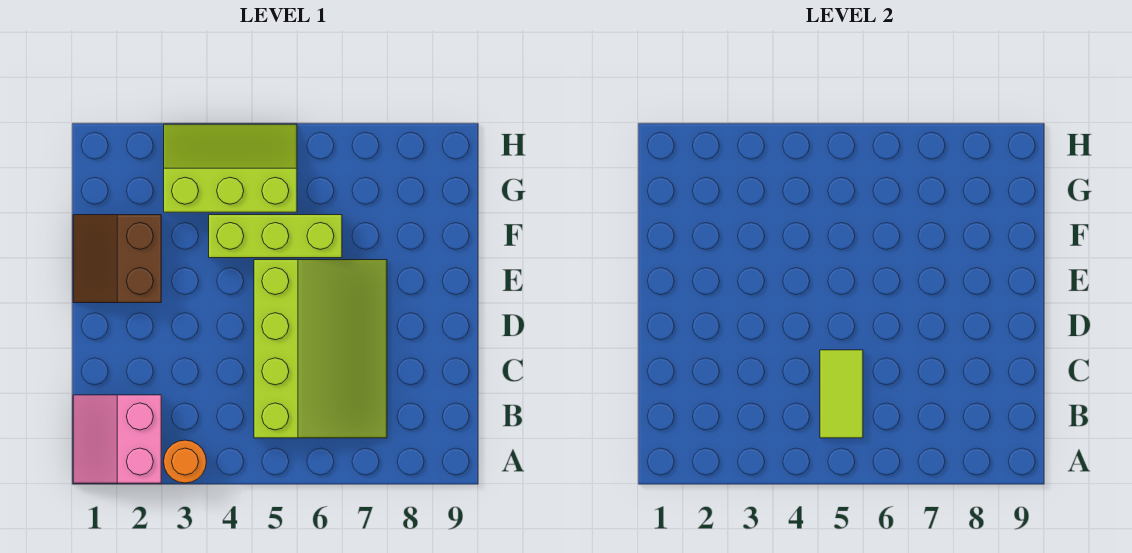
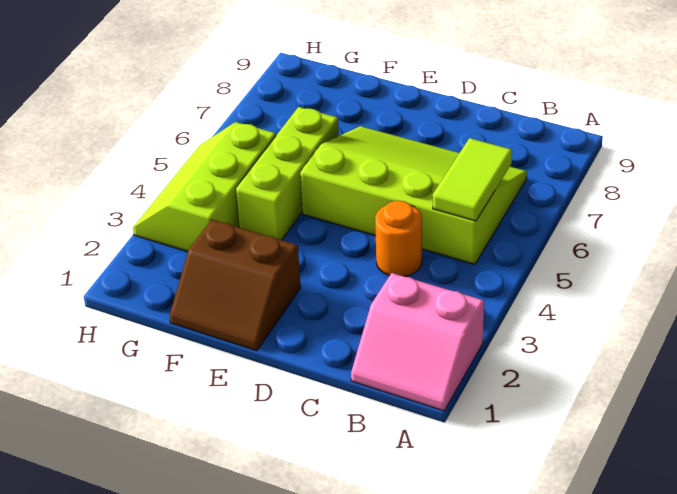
orange round brick A3 level 1 -> orange round brick C4 level 1
lime tile B5:C5 level 2 -> lime tile B5:B6 level 2

